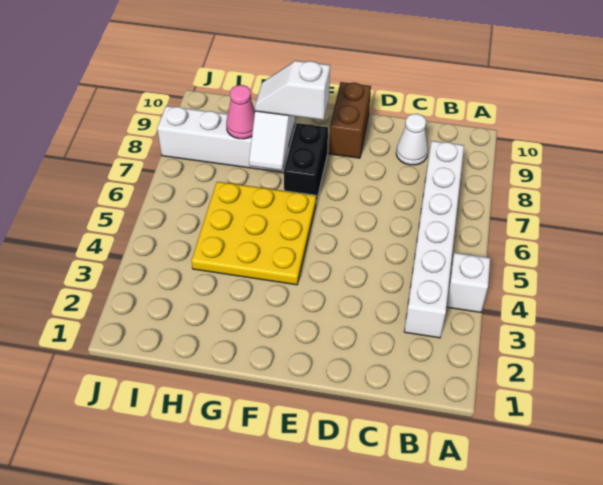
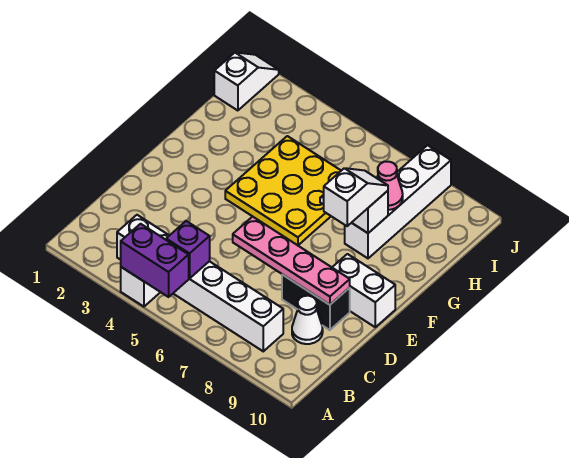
none -> purple brick A4:A5 level 2
none -> purple brick B5 level 2
none -> pink plate D6:D9 level 2
brown brick E9:E10 level 1 -> white brick E9:E10 level 1
black brick F7:F8 level 1 -> black brick D8:D9 level 1
none -> white slope I1:J1 level 1 top I

